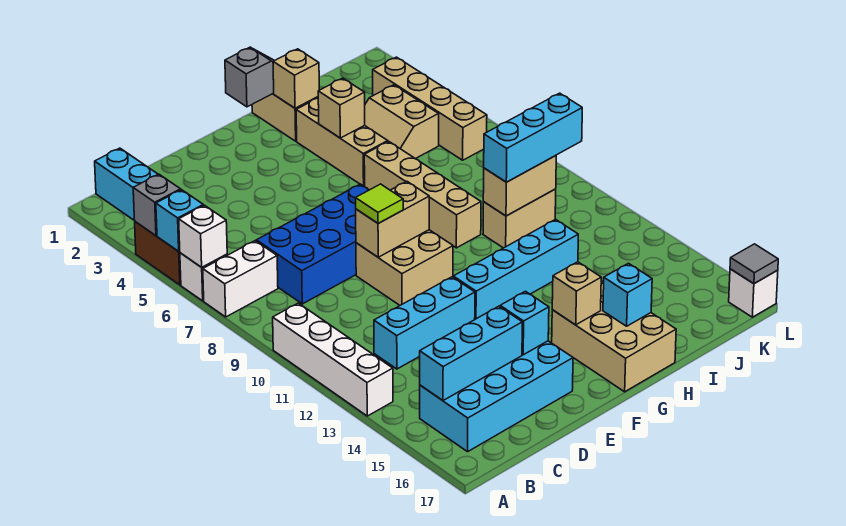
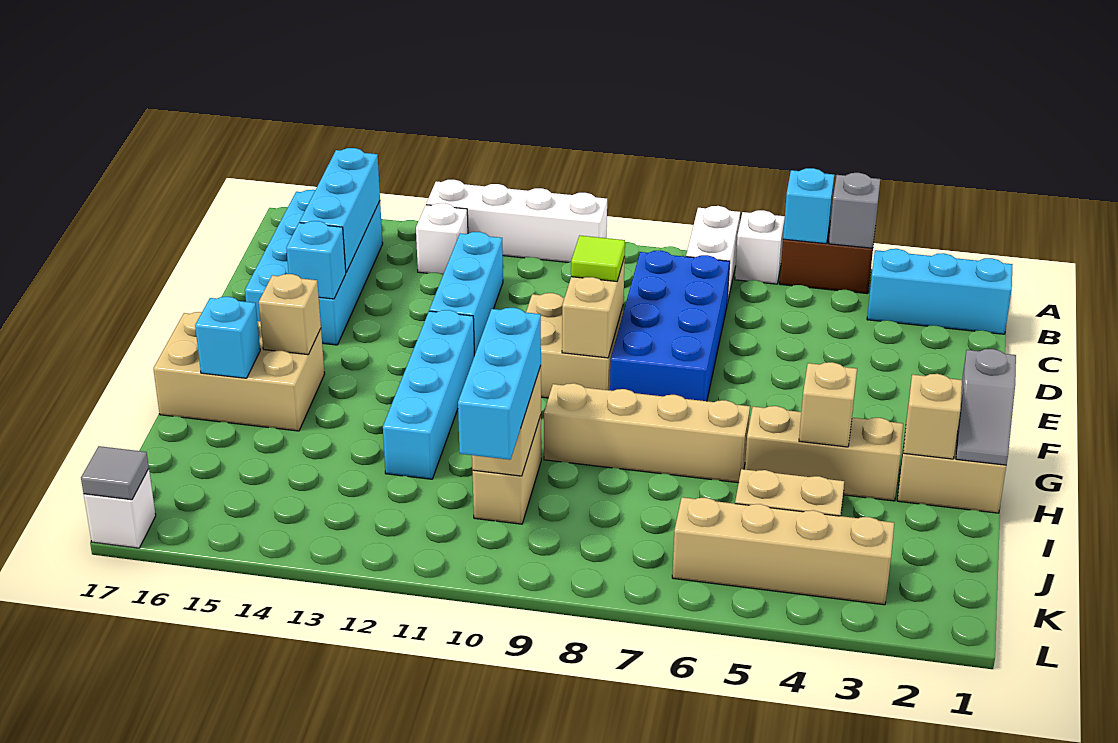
white brick A6 level 2 -> white brick B13 level 1

